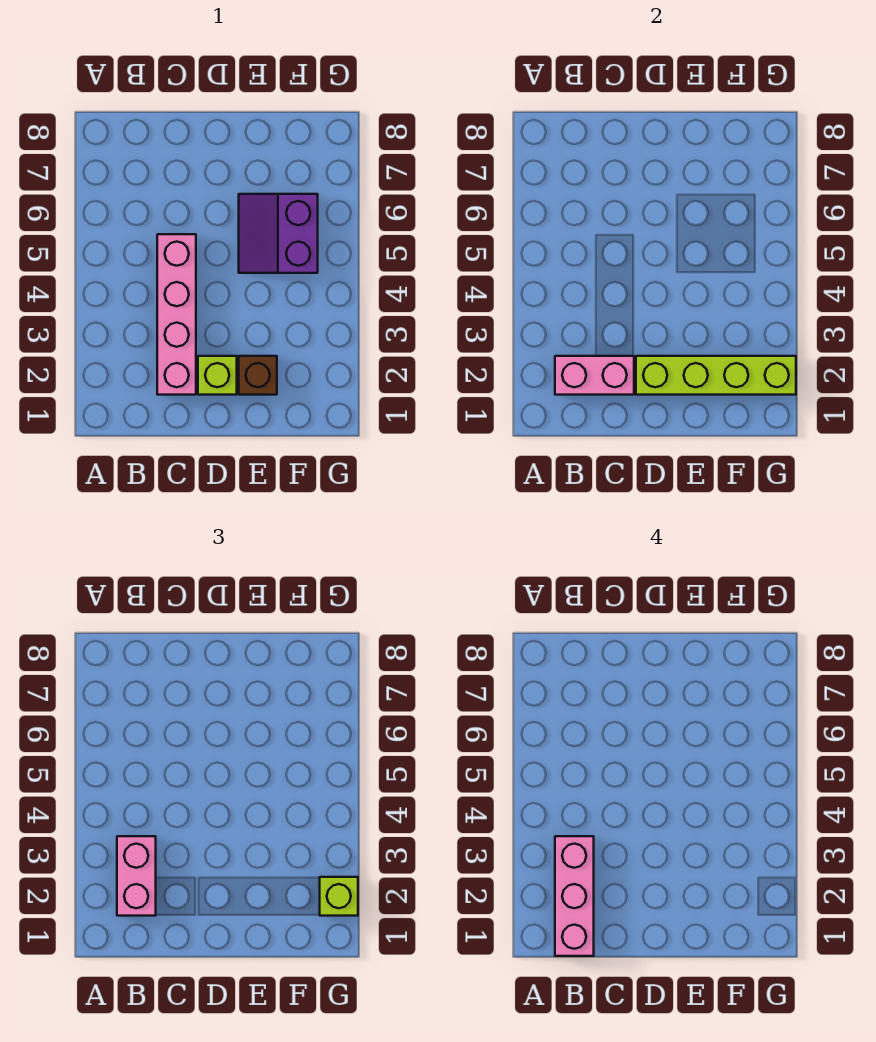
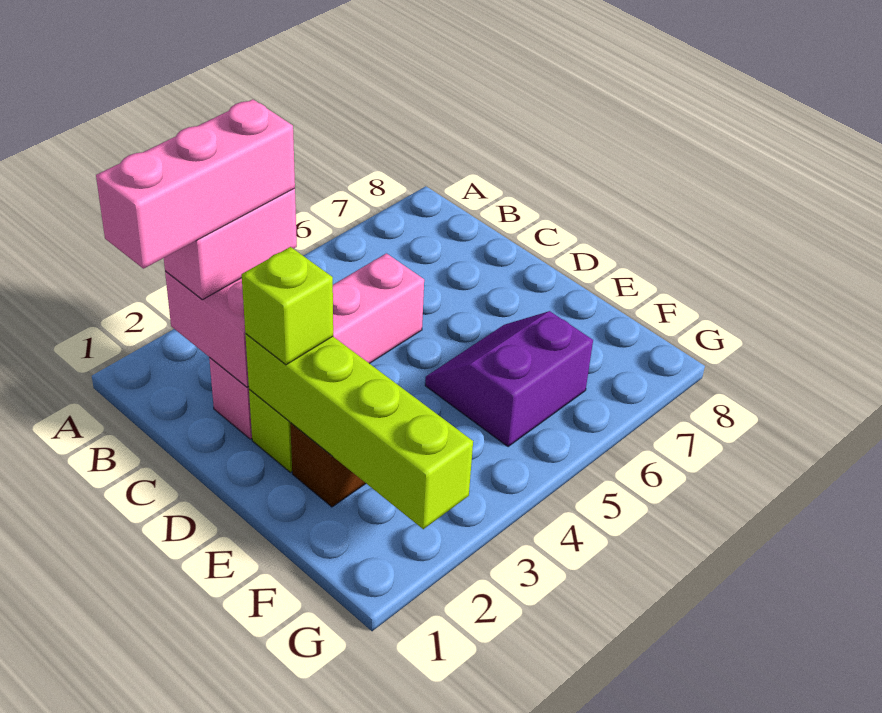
lime brick G2 level 3 -> lime brick D2 level 3

